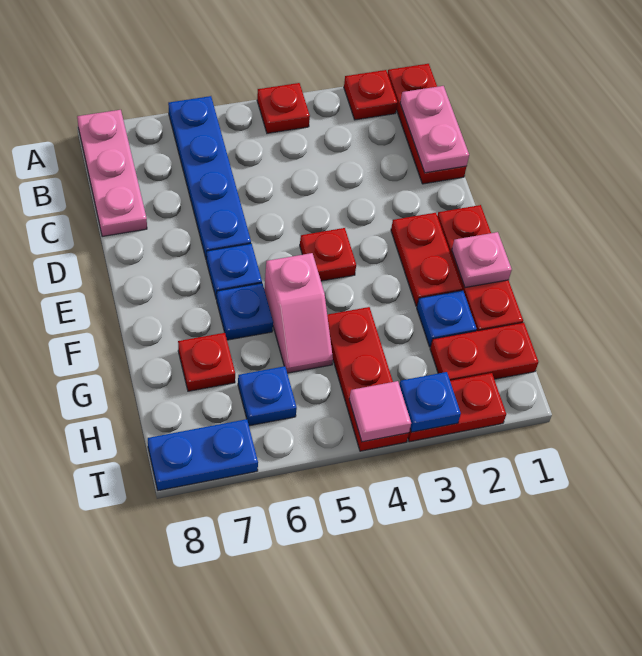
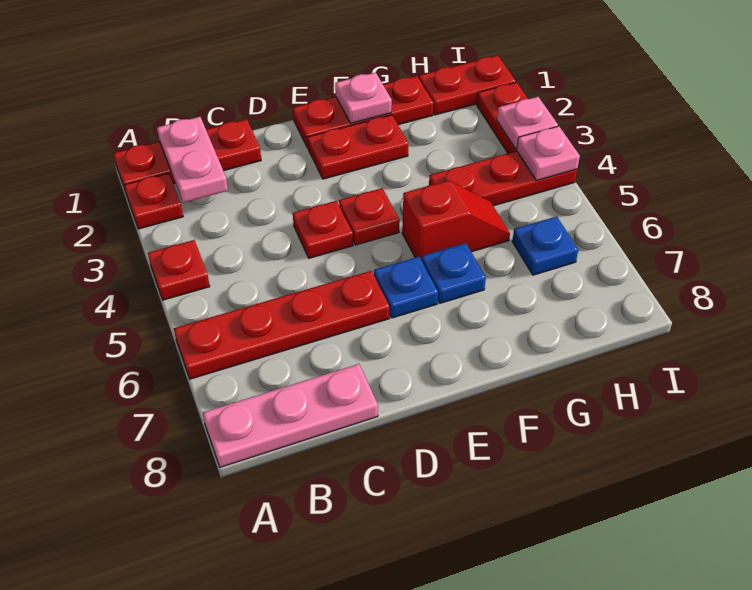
blue plate A6:D6 level 1 -> red plate A6:D6 level 1
pink plate B1:C1 level 2 -> pink plate B1:B2 level 2
pink slope F5:G5 level 1 top F -> red slope F5:G5 level 1 top F
blue plate G2 level 1 -> none
red plate G7 level 1 -> red plate D4 level 1
red plate H1:H2 level 1 -> red plate H1:I1 level 1
blue plate I3 level 2 -> pink plate I3 level 2
pink tile I4 level 2 -> pink plate I4 level 2
blue plate I7:I8 level 1 -> none

